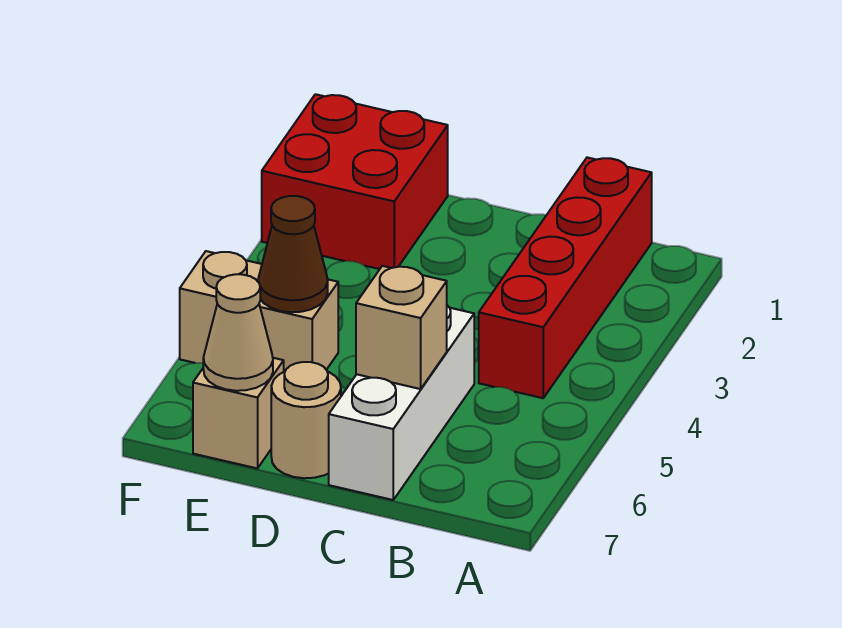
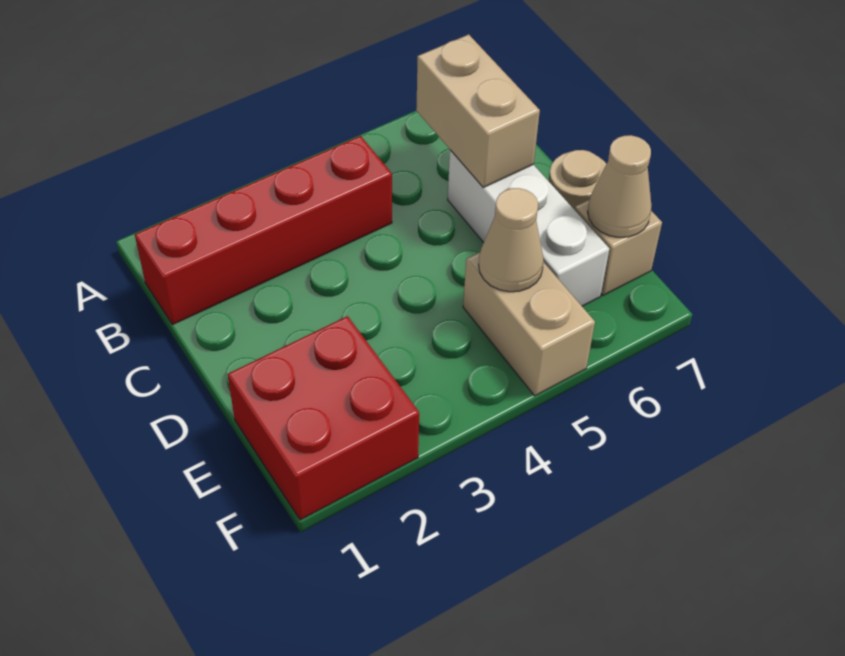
white brick C5:C7 level 1 -> white brick C6:E6 level 1
tan brick C6 level 2 -> tan brick B6:C6 level 2
brown cone E5 level 2 -> tan cone E5 level 2

